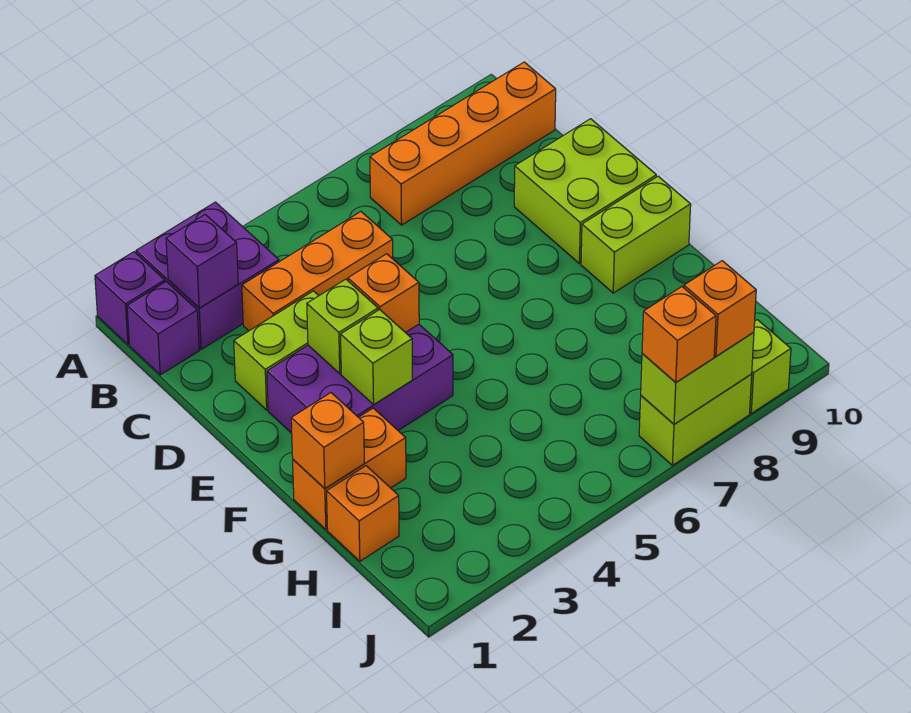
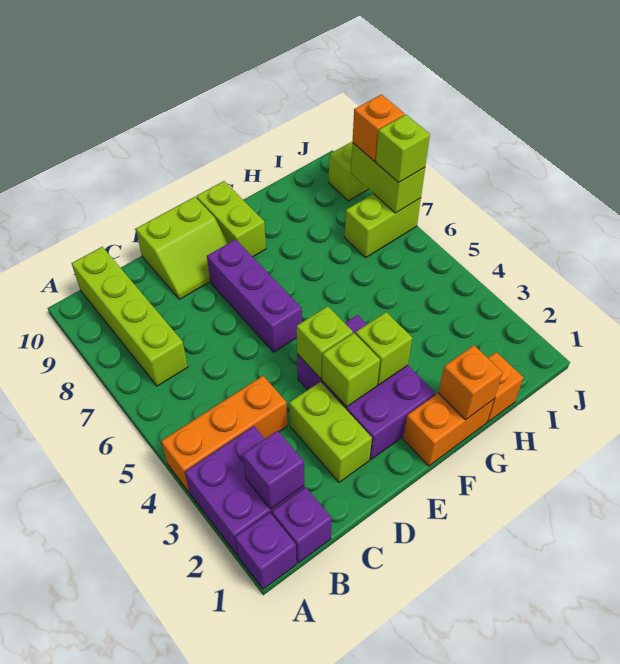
orange brick B7:B10 level 1 -> lime brick B7:B10 level 1
orange brick C3:C5 level 1 -> orange brick A4:C4 level 1
lime brick D9:E10 level 1 -> lime slope D9:E10 level 1 top 10
orange brick E4 level 2 -> lime brick E4 level 2
none -> purple brick E6:E8 level 1
orange brick G1:G2 level 1 -> orange brick F1:G1 level 1
lime brick J7:J8 level 1 -> lime brick I7:J7 level 1
orange brick J7 level 3 -> lime brick J7 level 3

